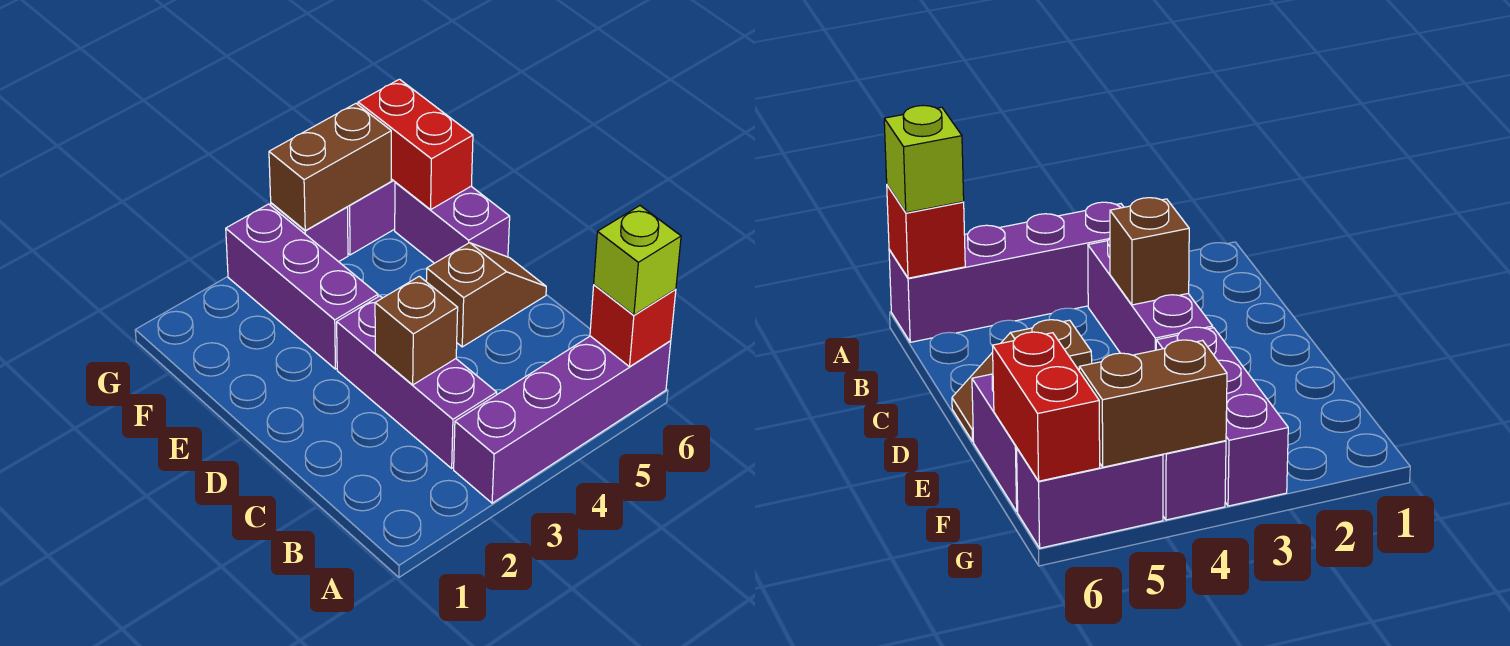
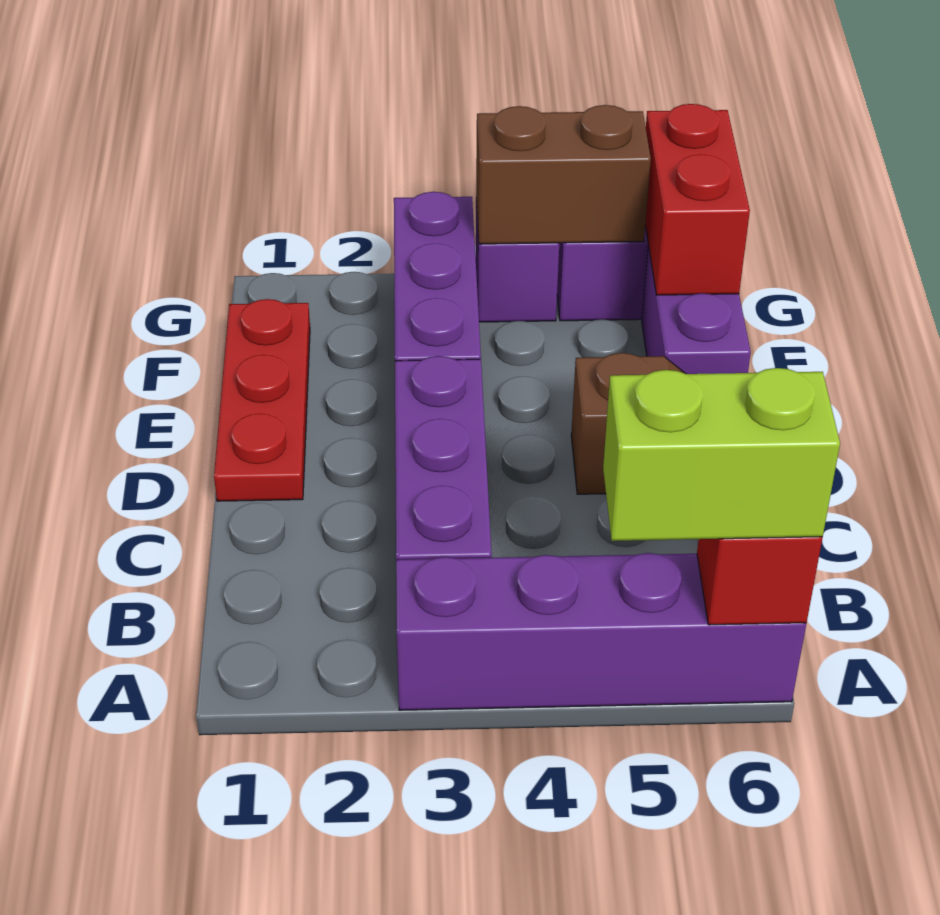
lime brick A6 level 3 -> lime brick A5:A6 level 3
brown brick C3 level 2 -> none
none -> red plate D1:F1 level 1

